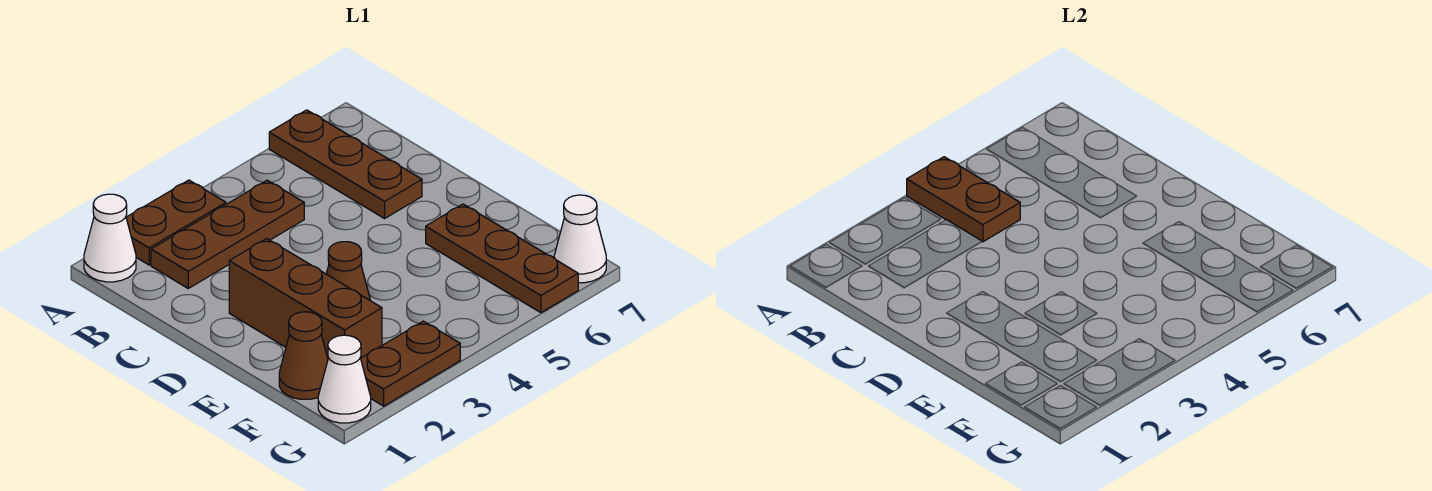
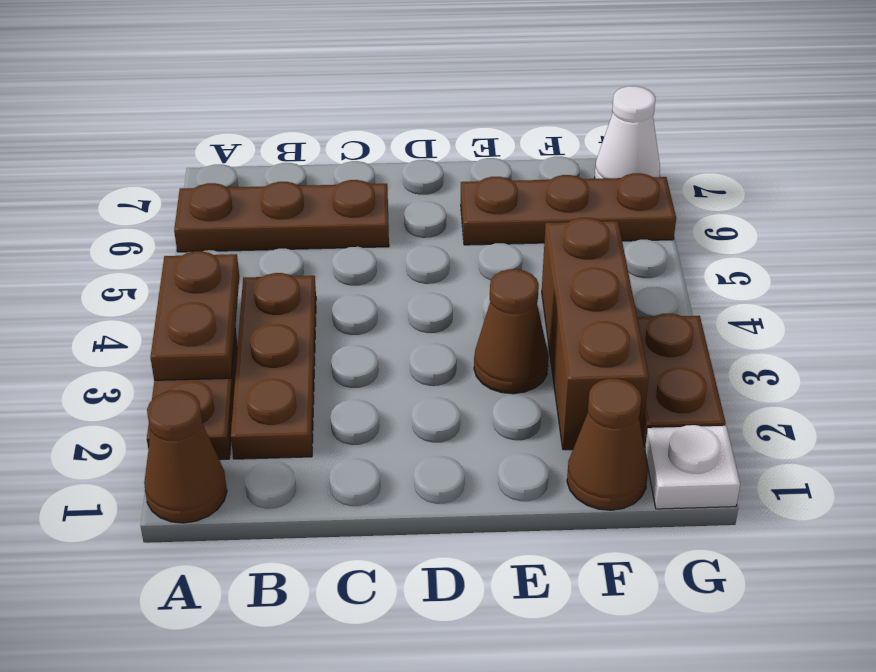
white cone A1 level 1 -> brown cone A1 level 1
brown plate A4:B4 level 2 -> brown plate A3:A4 level 2
brown brick D2:F2 level 1 -> brown brick F2:F4 level 1
white cone G1 level 1 -> white plate G1 level 1

